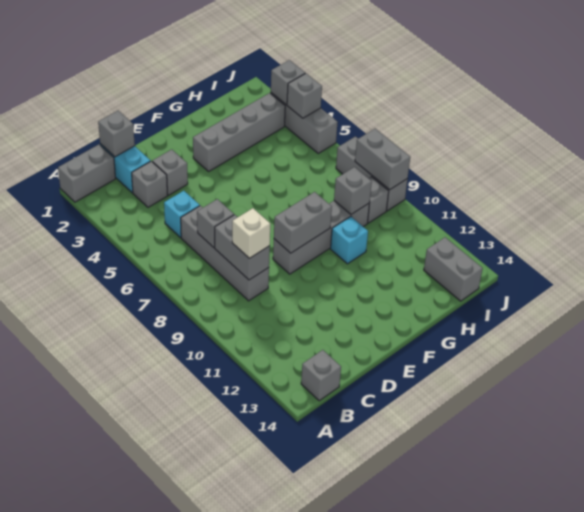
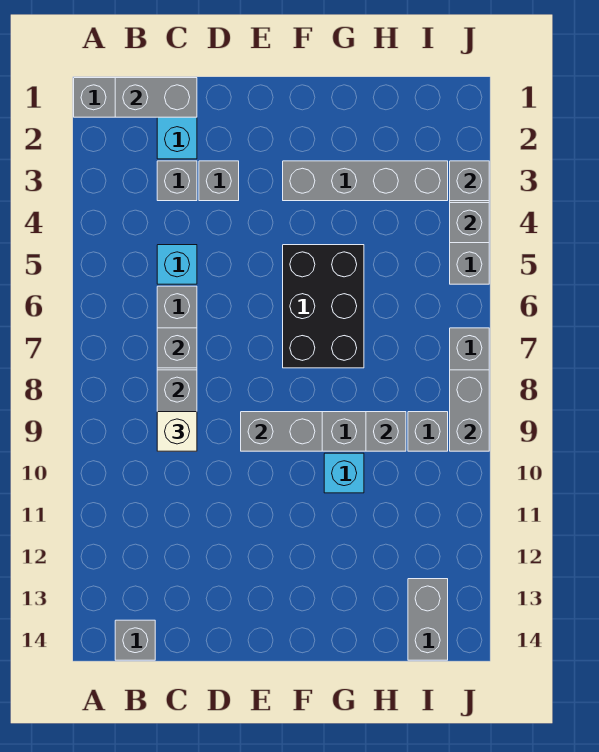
grey brick C1 level 2 -> grey brick B1:C1 level 2
none -> black brick F5:G7 level 1

